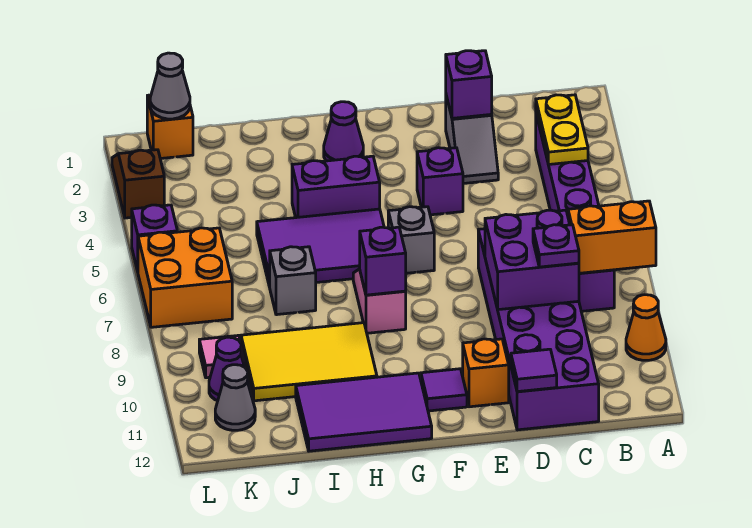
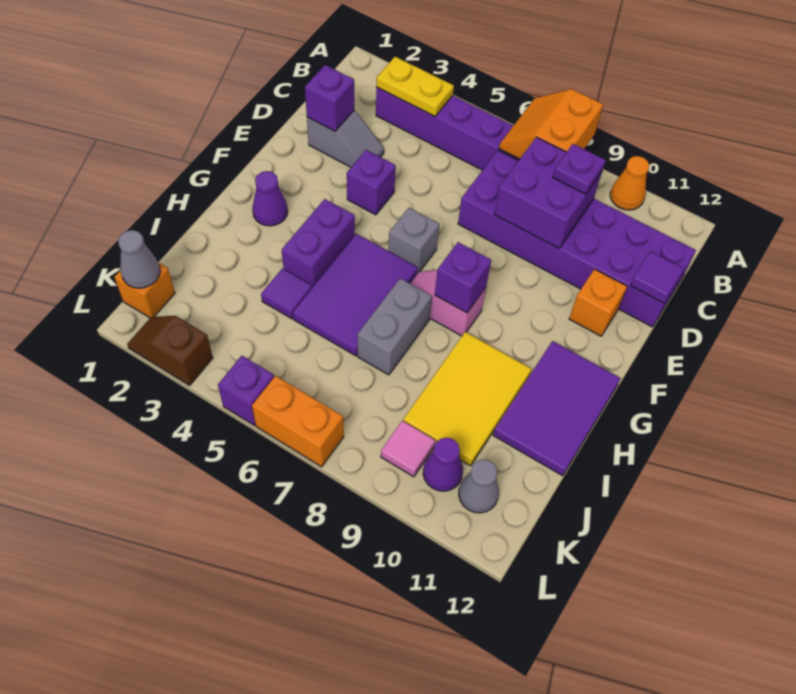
purple tile F11 level 1 -> purple tile I4 level 1
grey brick I7 level 1 -> grey brick H7:I7 level 1
orange brick K6:L7 level 1 -> orange brick L6:L7 level 1

